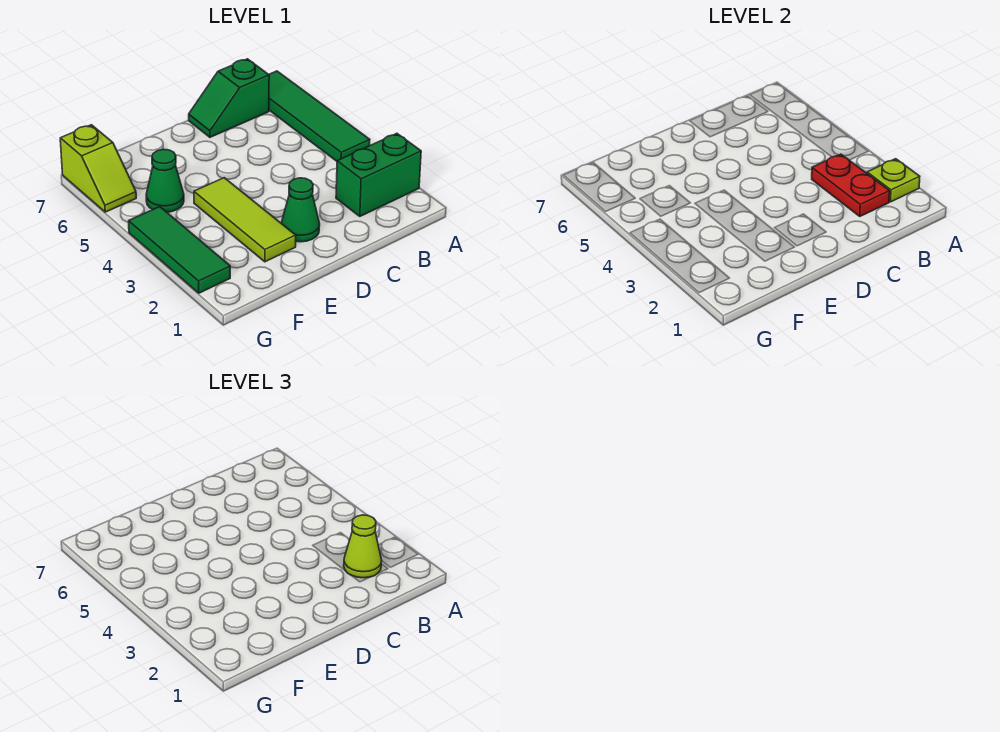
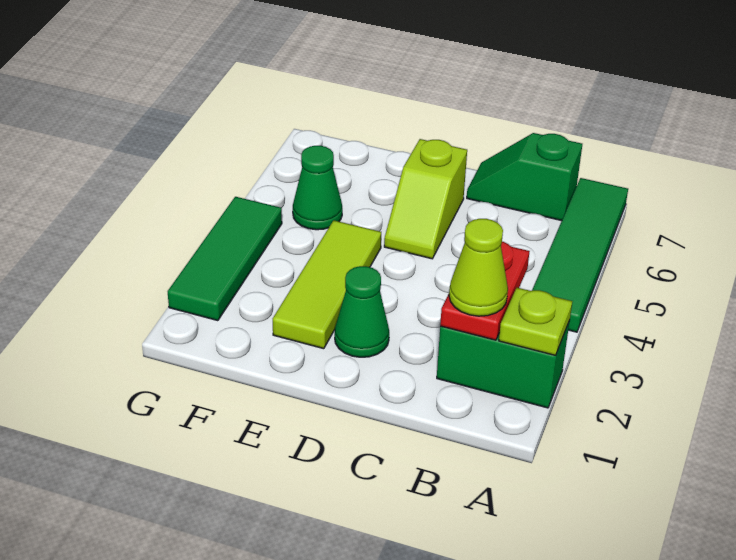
lime slope G6:G7 level 1 top 7 -> lime slope D5:D6 level 1 top 6

